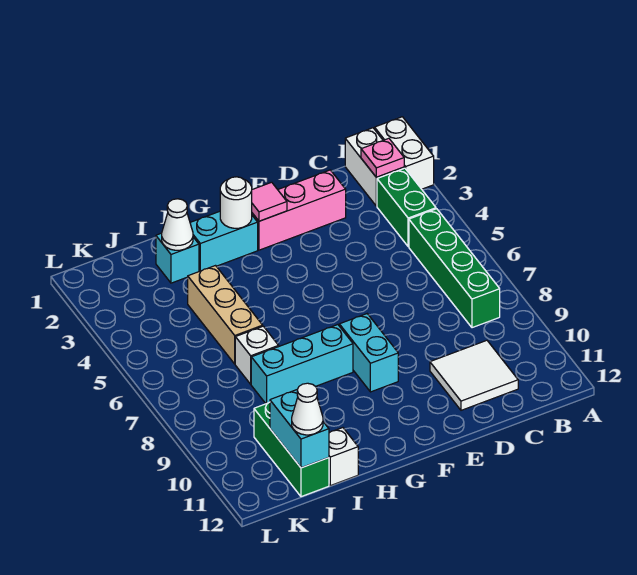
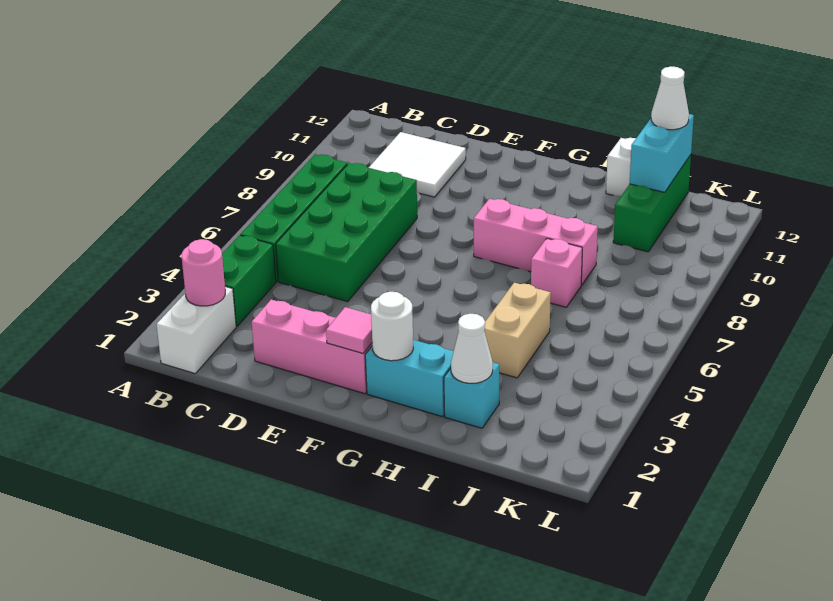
white brick A1:A2 level 1 -> none
pink plate B2 level 2 -> pink round brick B2 level 2
none -> green brick C5:D8 level 1
cyan brick F8:F9 level 1 -> none
cyan brick G8:I8 level 1 -> pink brick G8:I8 level 1
tan brick I4:I6 level 1 -> tan brick I4:I5 level 1
white brick I7 level 1 -> pink brick I7 level 1

